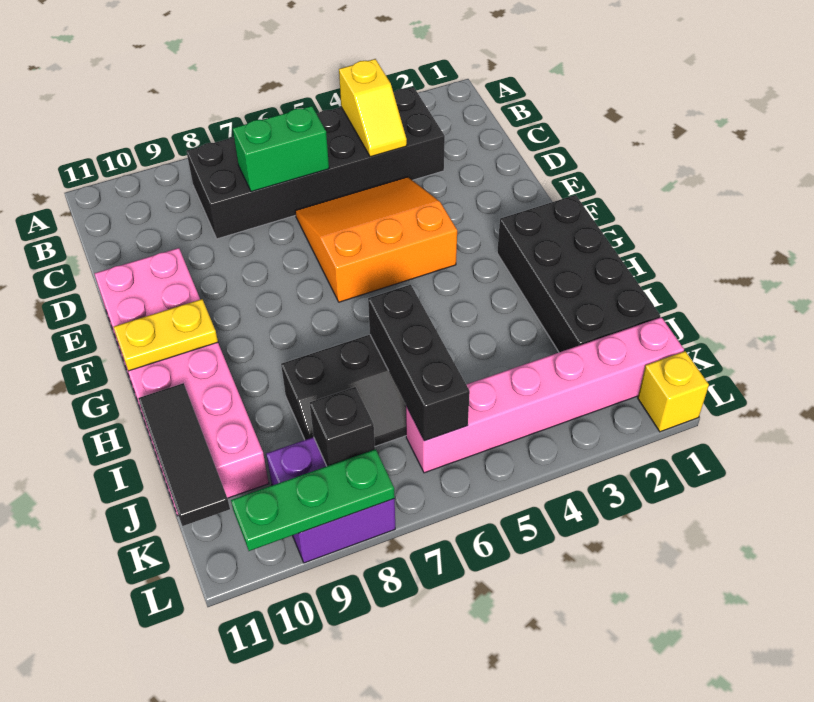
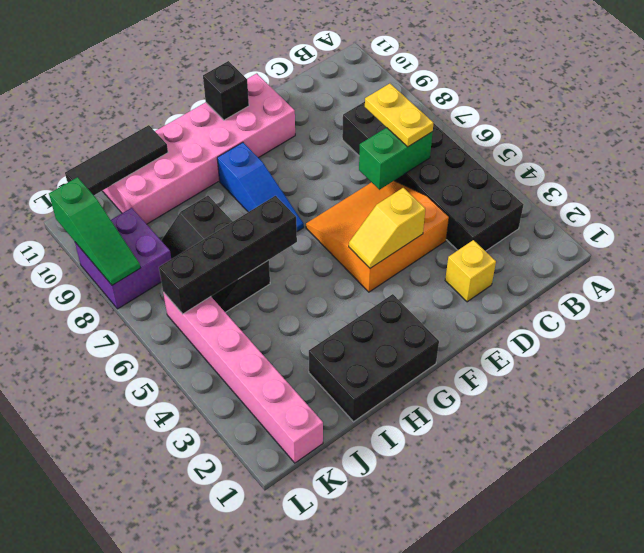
yellow slope B4:C4 level 2 top B -> yellow slope E4:F4 level 2 top E
green brick C6:C7 level 2 -> green brick C6:D6 level 2
orange slope D4:F6 level 1 top F -> orange slope D4:F6 level 1 top 4
black brick G1:J2 level 1 -> black brick G1:I2 level 1
none -> blue slope G7:G9 level 1 top 9
yellow plate G10:G11 level 2 -> yellow plate C6:C7 level 3
black brick I6:K6 level 2 -> black brick H6:K6 level 2
black brick K8 level 2 -> black brick F11 level 2
yellow brick L1 level 1 -> yellow brick D2 level 1
green plate L8:L10 level 2 -> green slope L8:L10 level 2 top 10

